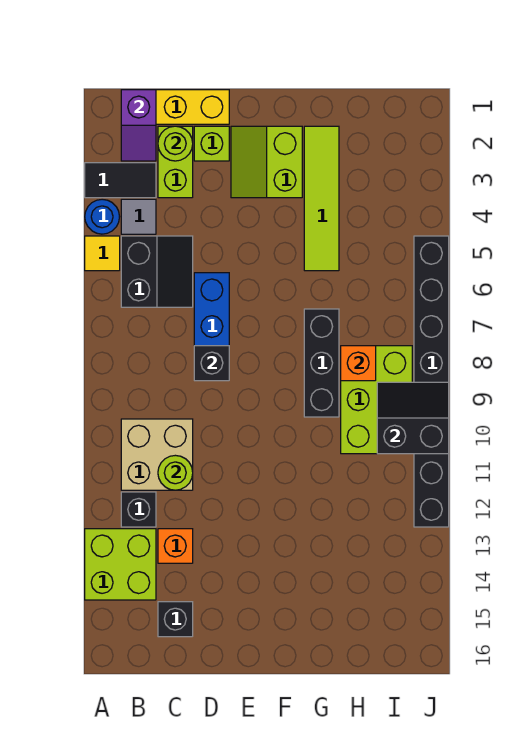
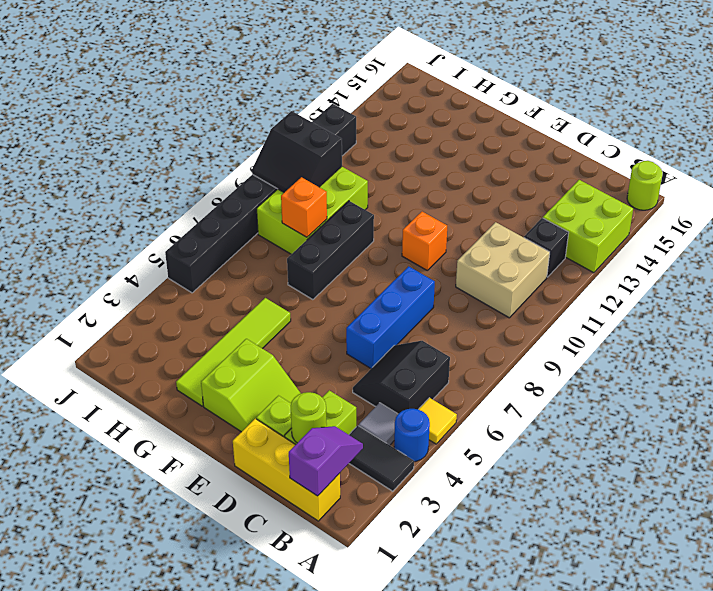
lime round brick C11 level 2 -> lime round brick A16 level 1
orange brick C13 level 1 -> orange brick E10 level 1
black brick C15 level 1 -> none
black brick D8 level 2 -> none

